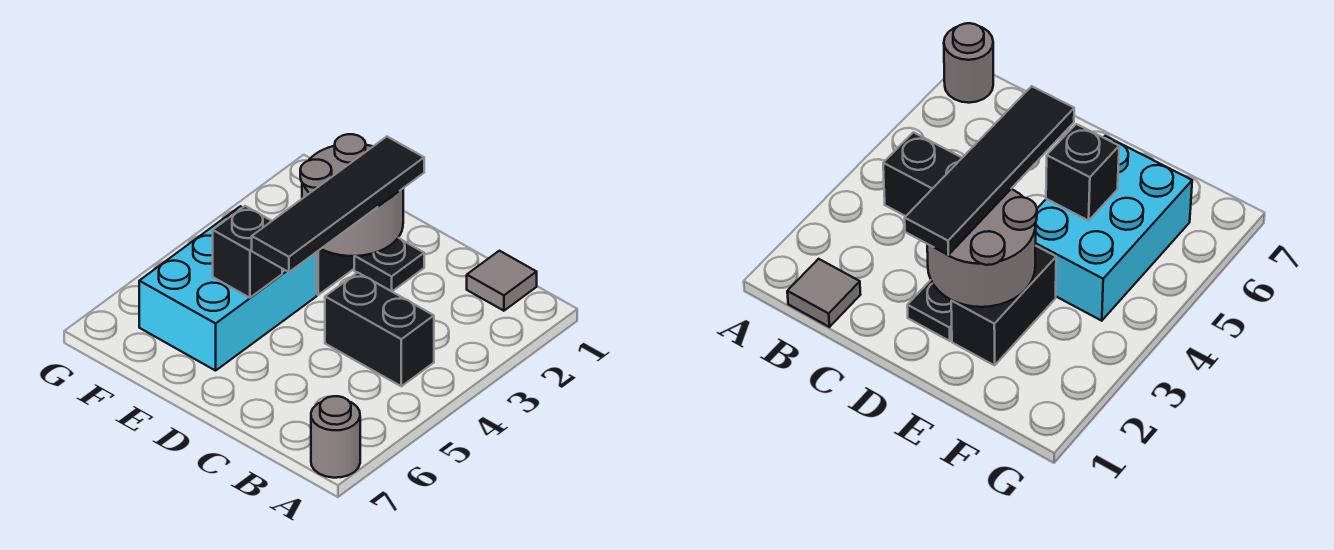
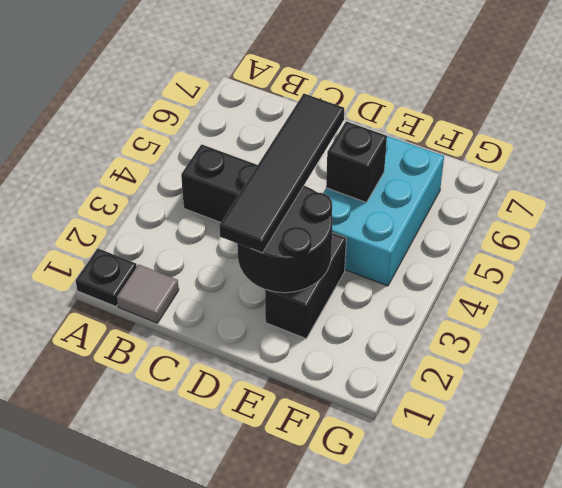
grey round brick A7 level 1 -> none
black plate D2 level 1 -> black plate A1 level 1
grey round brick D2:E3 level 2 -> black round brick D2:E3 level 2

